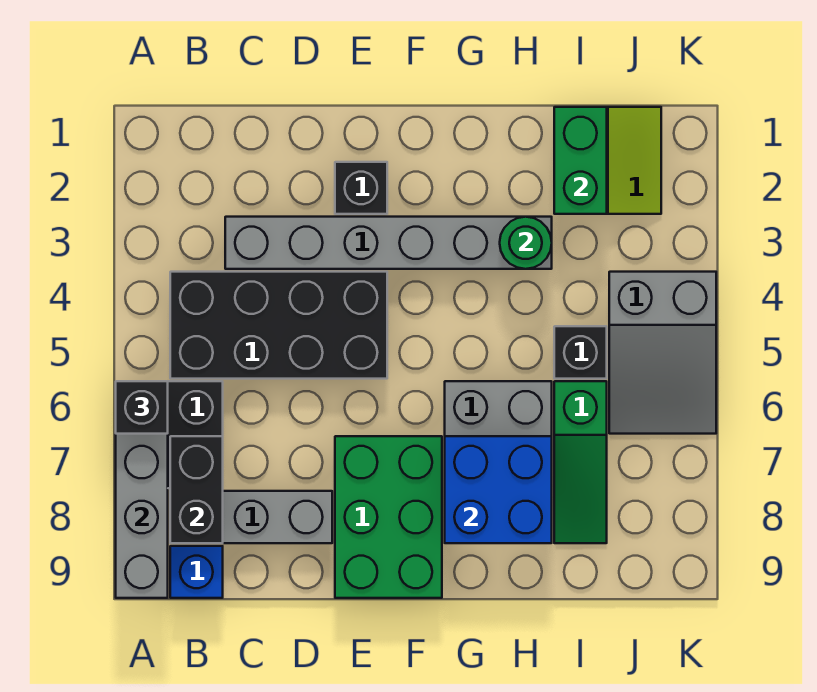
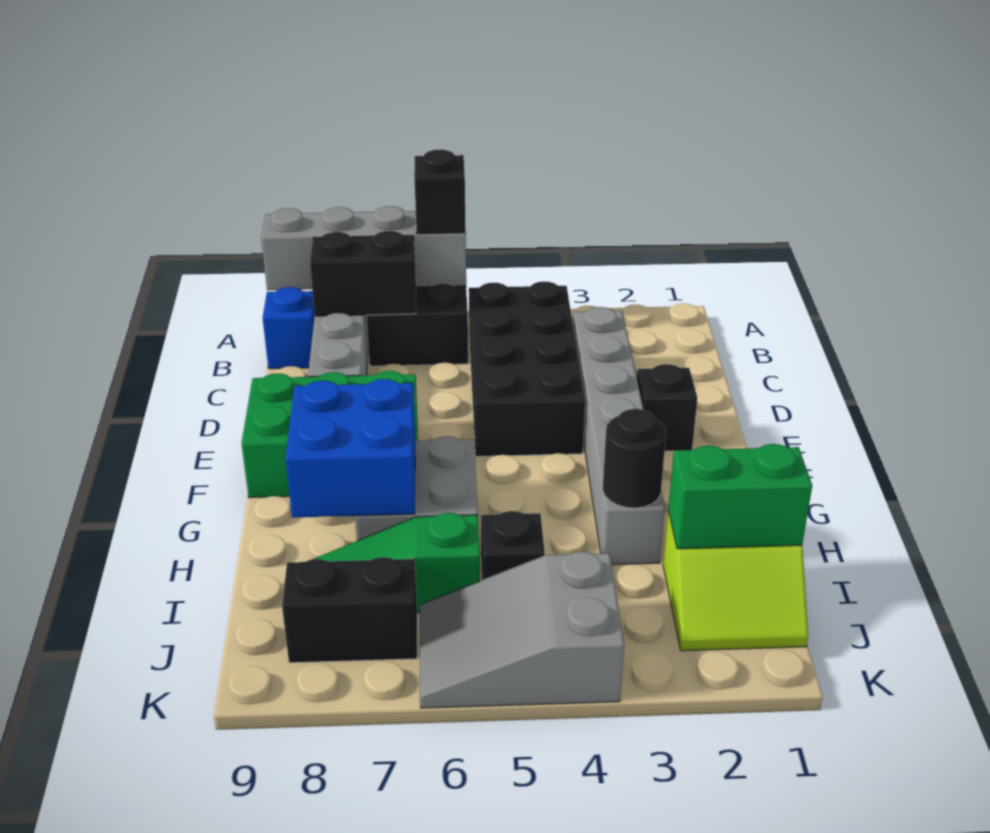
green round brick H3 level 2 -> black round brick H3 level 2
none -> black brick J7:J8 level 1

